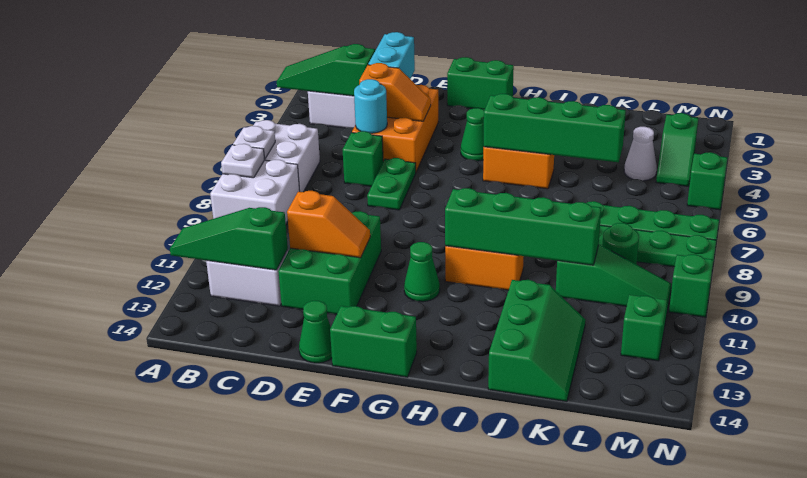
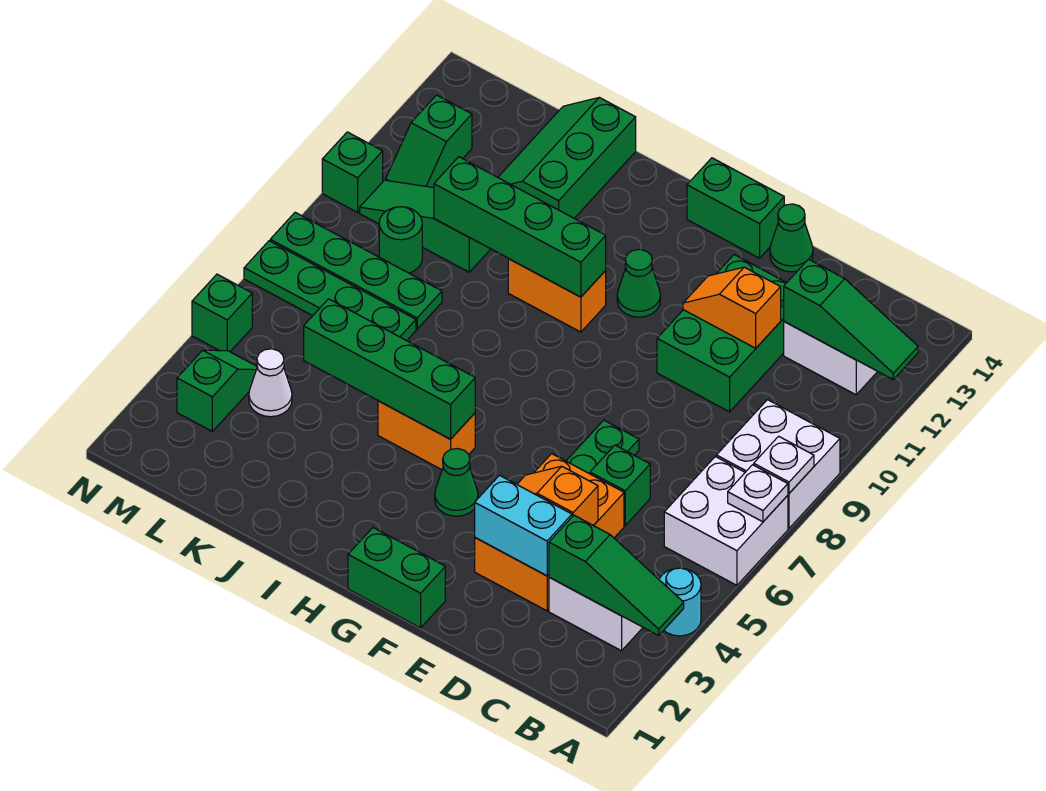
cyan brick D2:D3 level 2 -> cyan brick D3:E3 level 2
cyan round brick D5 level 2 -> cyan round brick A4 level 1

